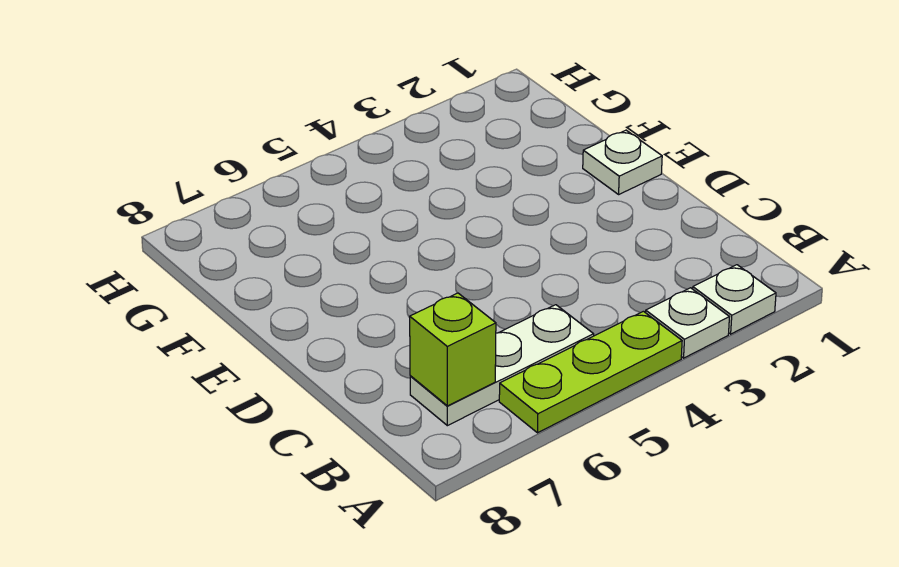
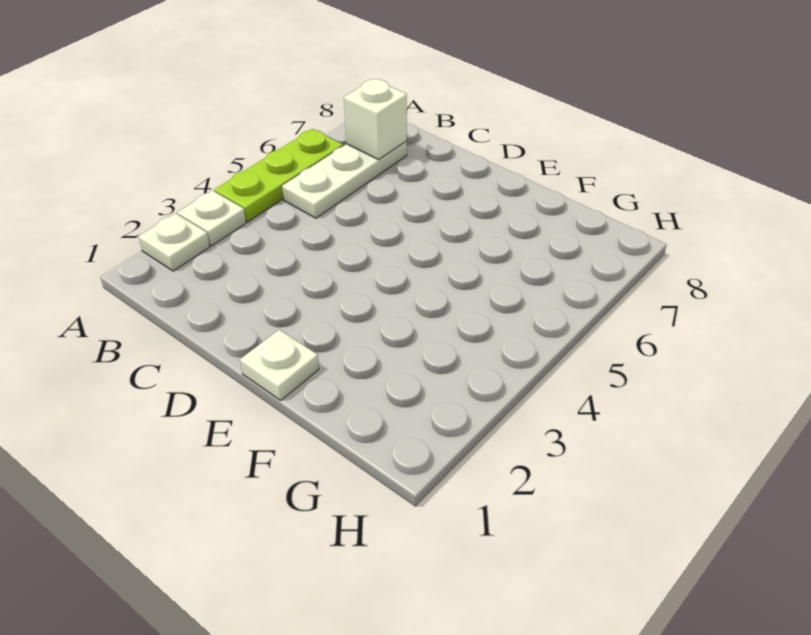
lime brick B7 level 2 -> white brick B7 level 2

